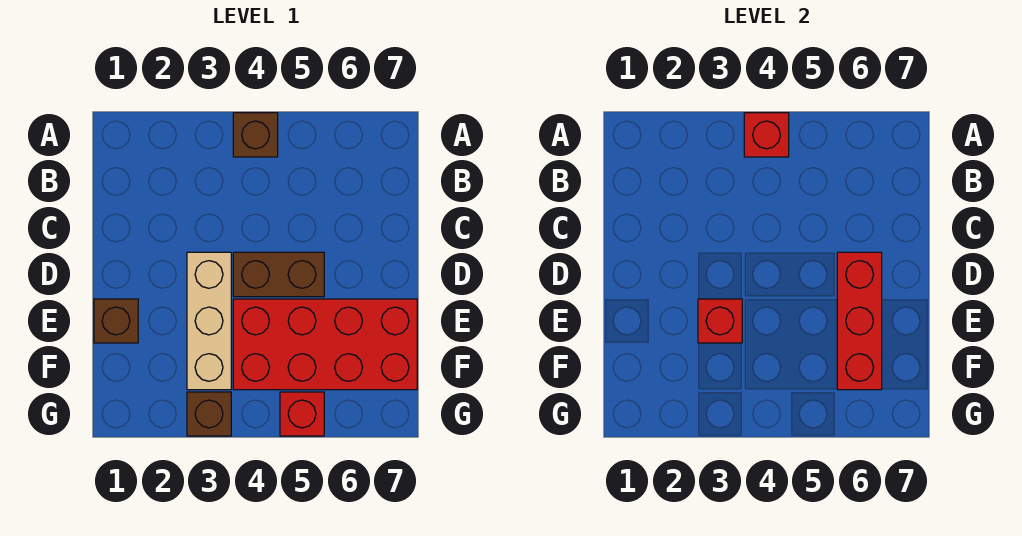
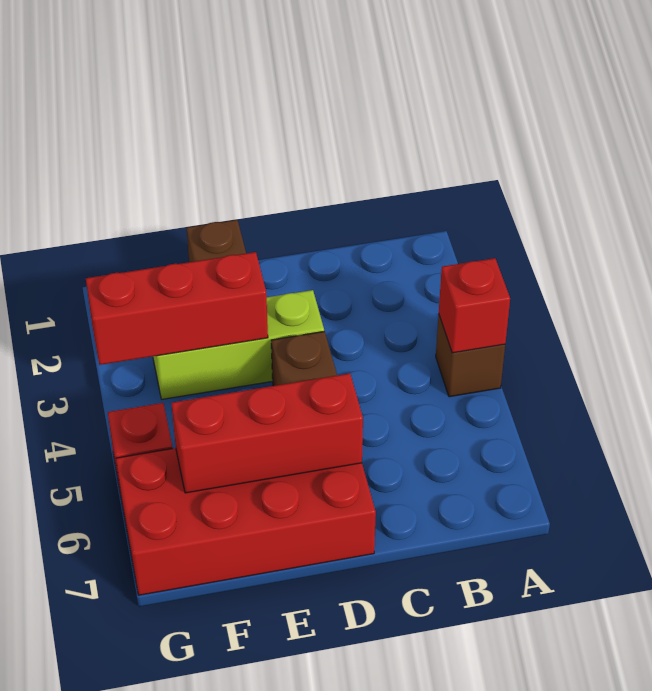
tan brick D3:F3 level 1 -> lime brick D3:F3 level 1
red brick E3 level 2 -> red brick E3:G3 level 2
red brick E4:F7 level 1 -> red brick D6:G7 level 1
brown brick G3 level 1 -> none

